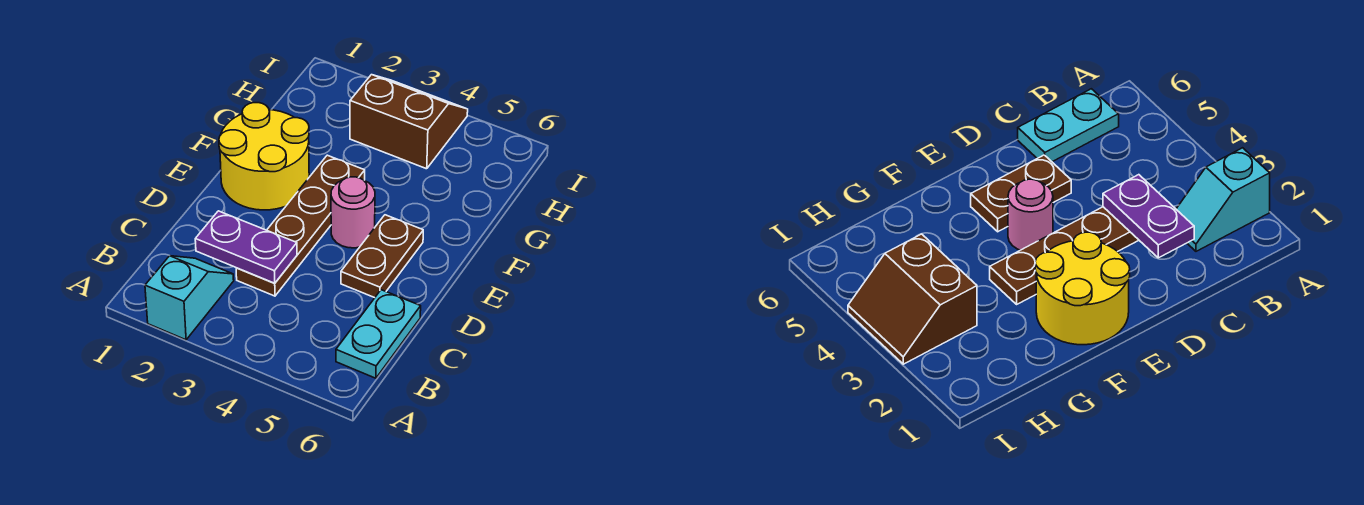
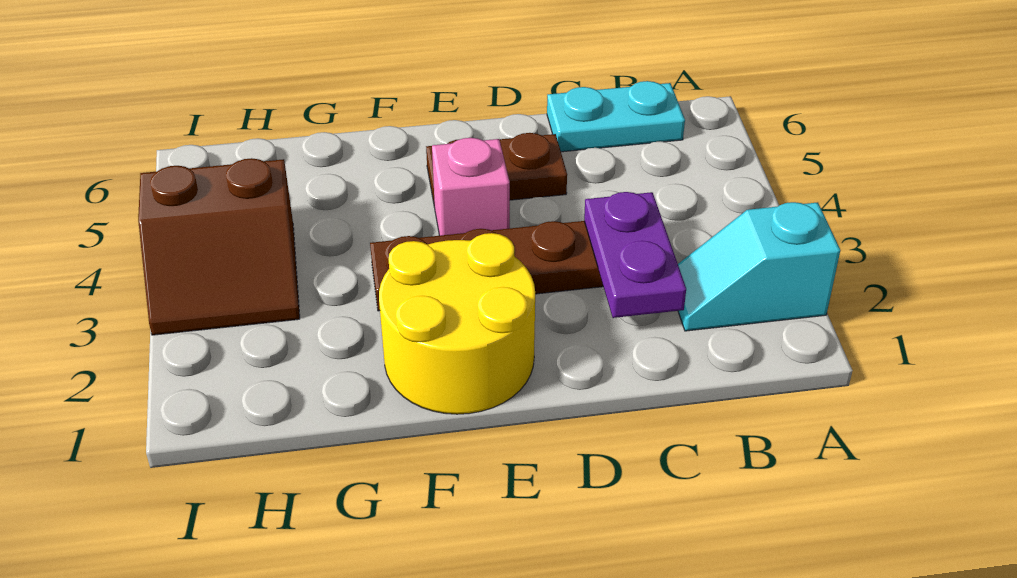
pink round brick E4 level 1 -> pink brick E4 level 1
brown slope H3:I4 level 1 top H -> brown slope H3:I4 level 1 top 4

